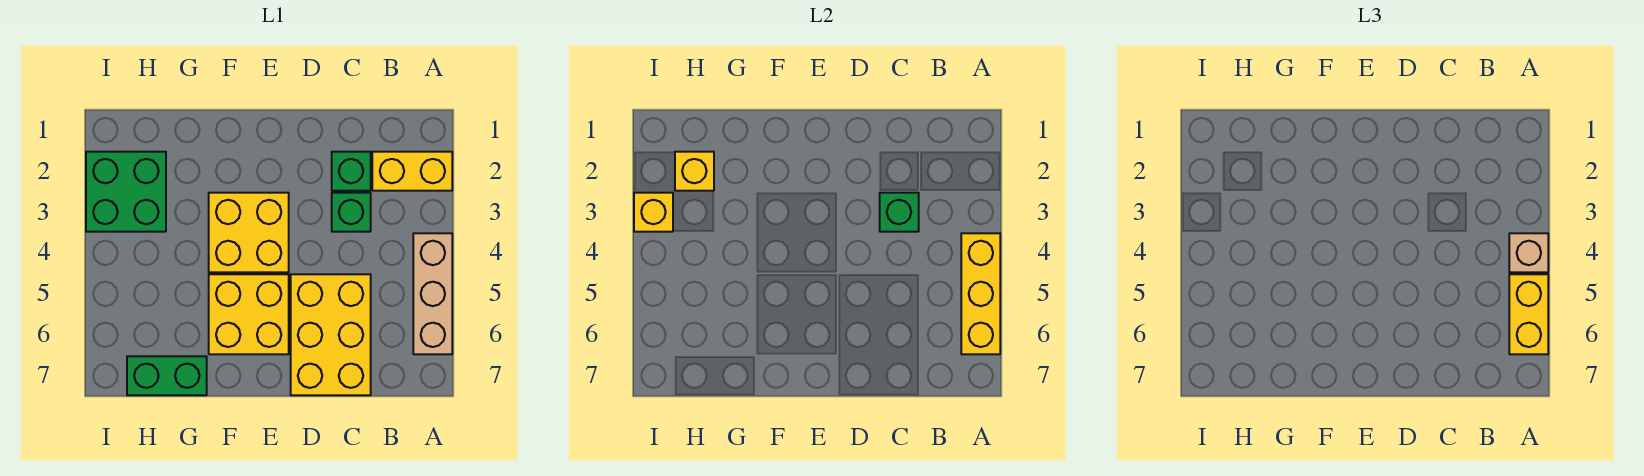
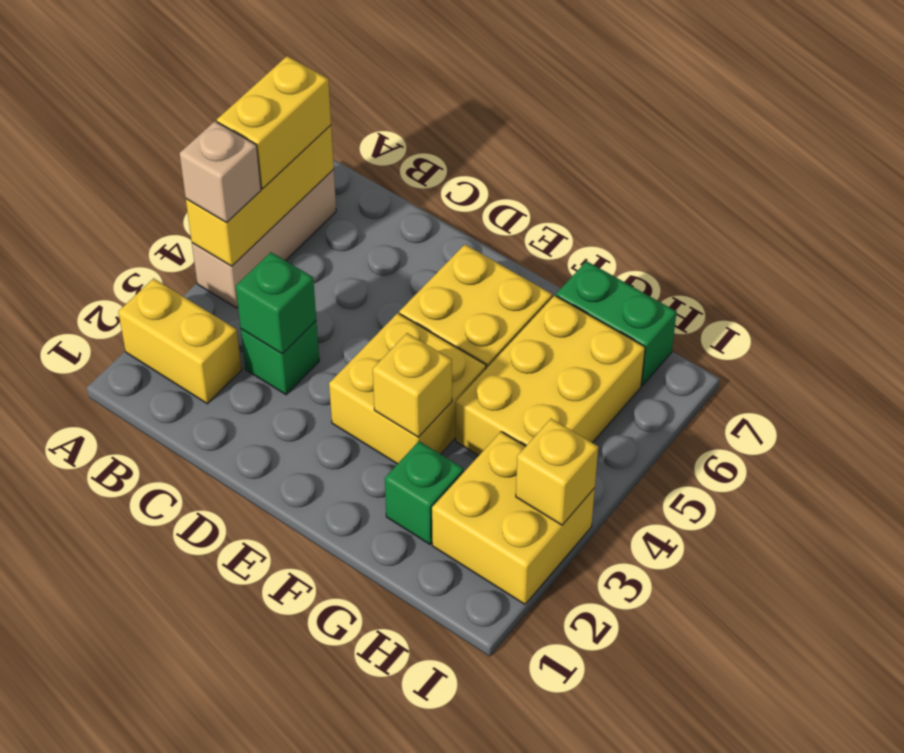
green brick C2 level 1 -> green brick G2 level 1
yellow brick C5:D7 level 1 -> yellow brick G4:H6 level 1
green brick H2:I3 level 1 -> yellow brick H2:I3 level 1
yellow brick H2 level 2 -> yellow brick F3 level 2

